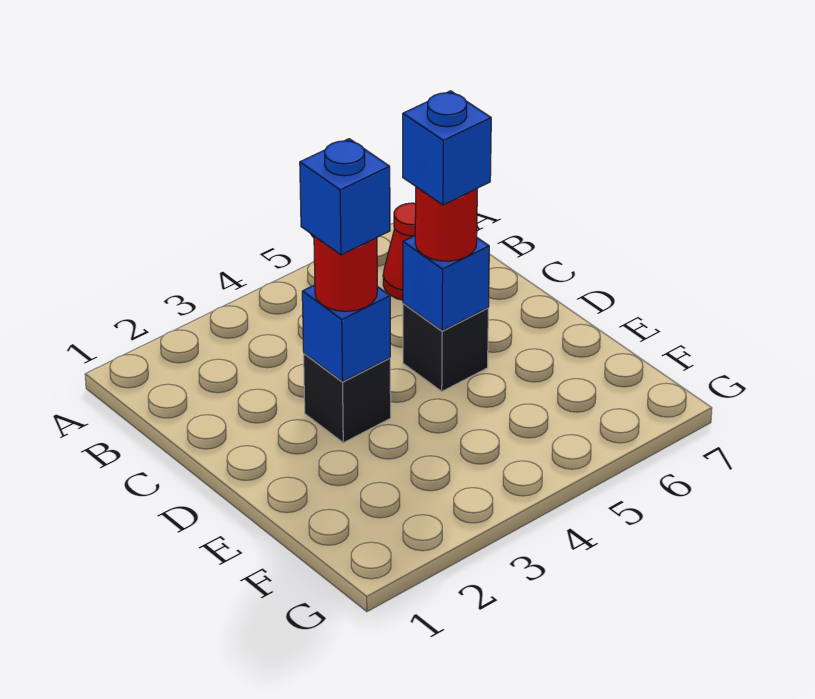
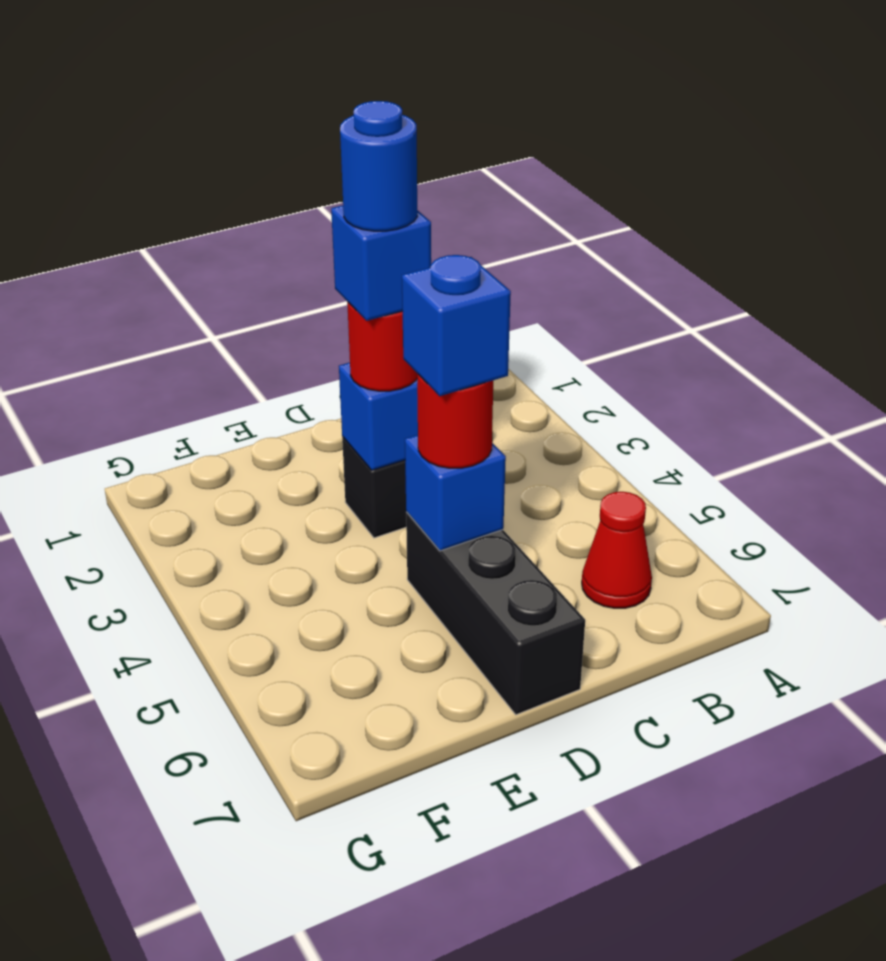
none -> blue round brick D3 level 5
black brick D5 level 1 -> black brick D5:D7 level 1

